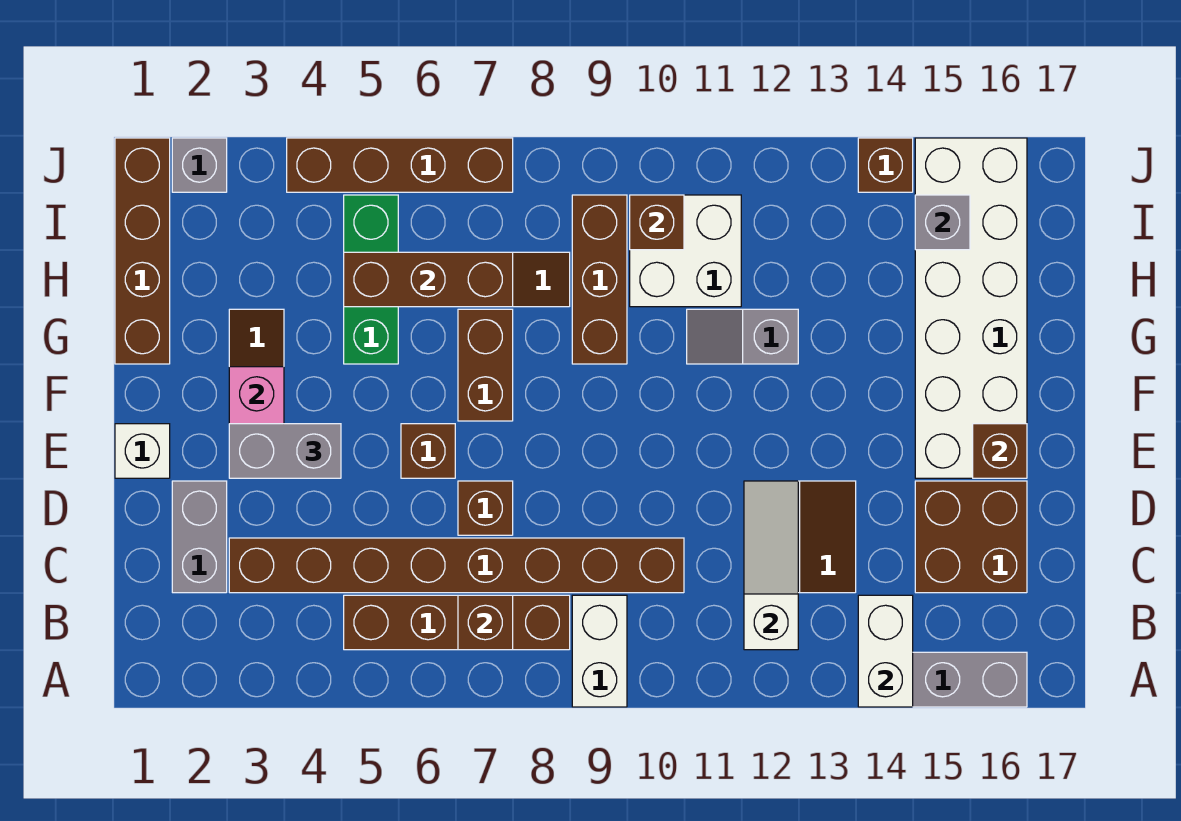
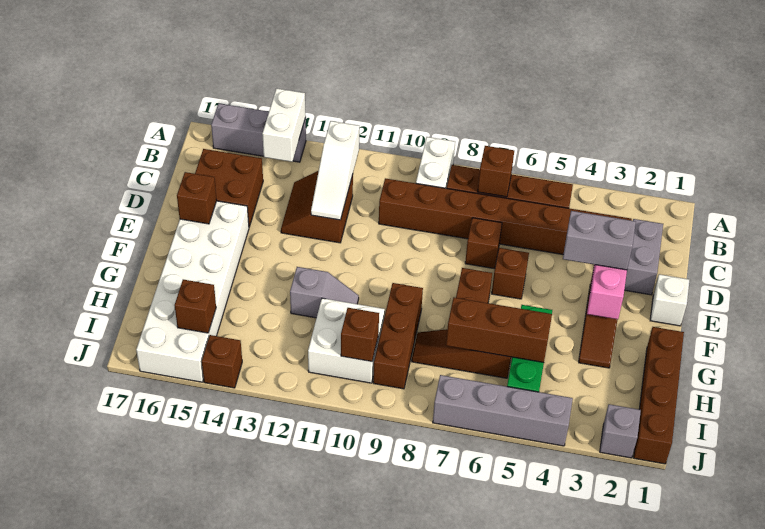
grey brick I15 level 2 -> brown brick I15 level 2
brown brick J4:J7 level 1 -> grey brick J4:J7 level 1

